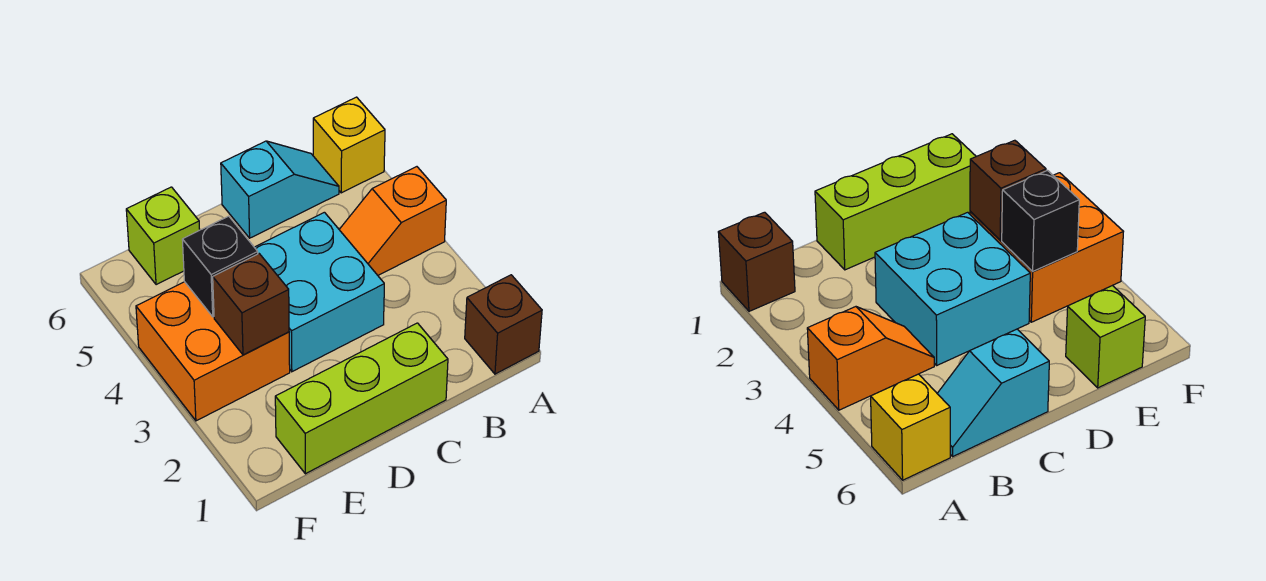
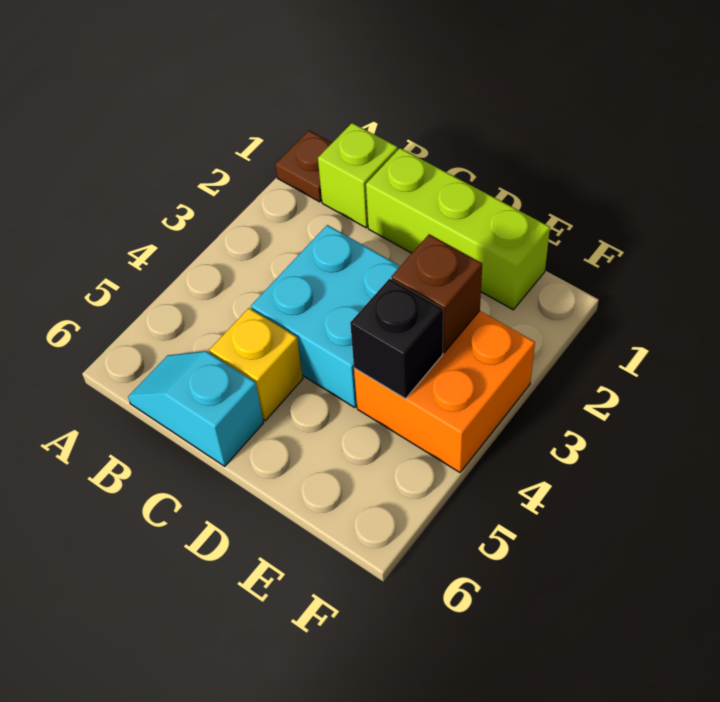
brown brick A1 level 1 -> brown plate A1 level 1
orange slope A4:B4 level 1 top A -> none
yellow brick A6 level 1 -> yellow brick C5 level 1
lime brick E6 level 1 -> lime brick B1 level 1

